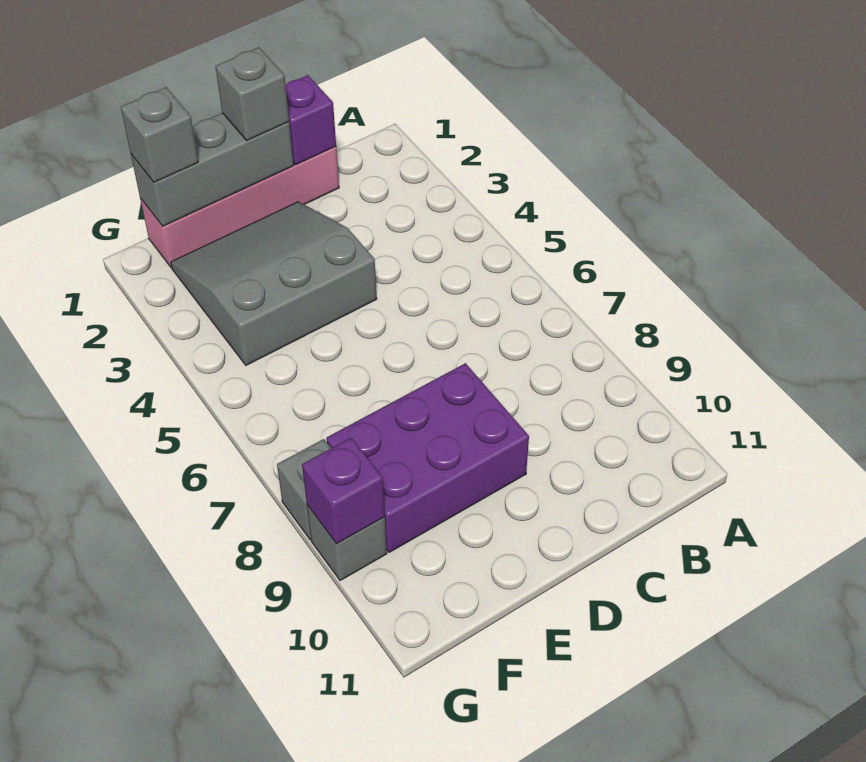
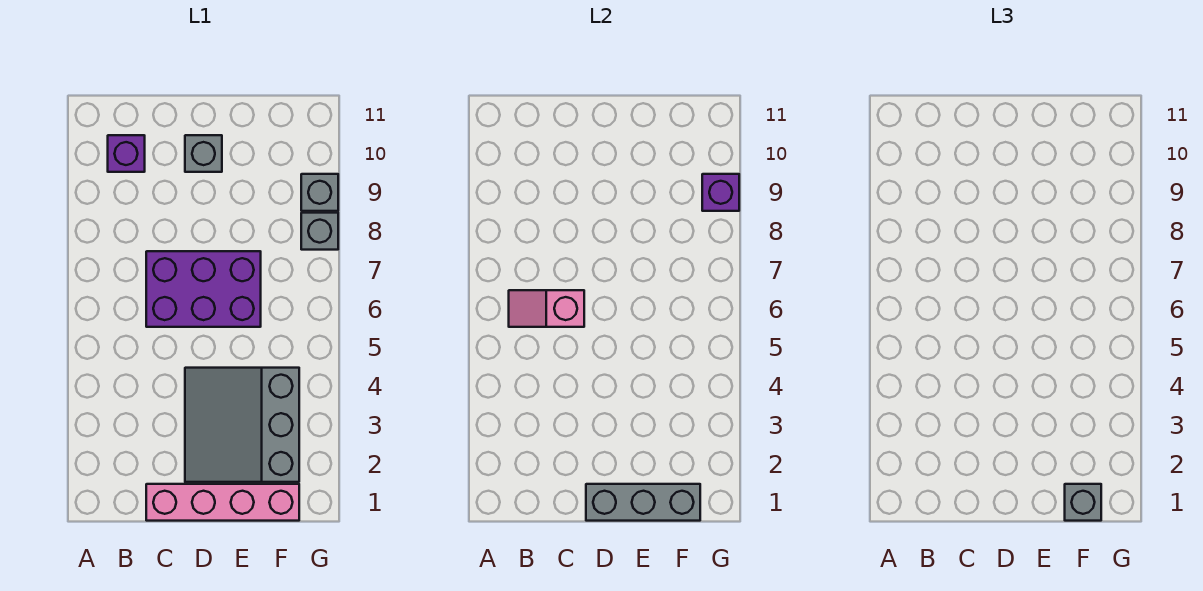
none -> pink slope B6:C6 level 2 top C
purple brick C1 level 2 -> purple brick B10 level 1
grey brick D1 level 3 -> grey brick D10 level 1
grey slope D2:F4 level 1 top 4 -> grey slope D2:F4 level 1 top F
purple brick D8:F9 level 1 -> purple brick C6:E7 level 1

